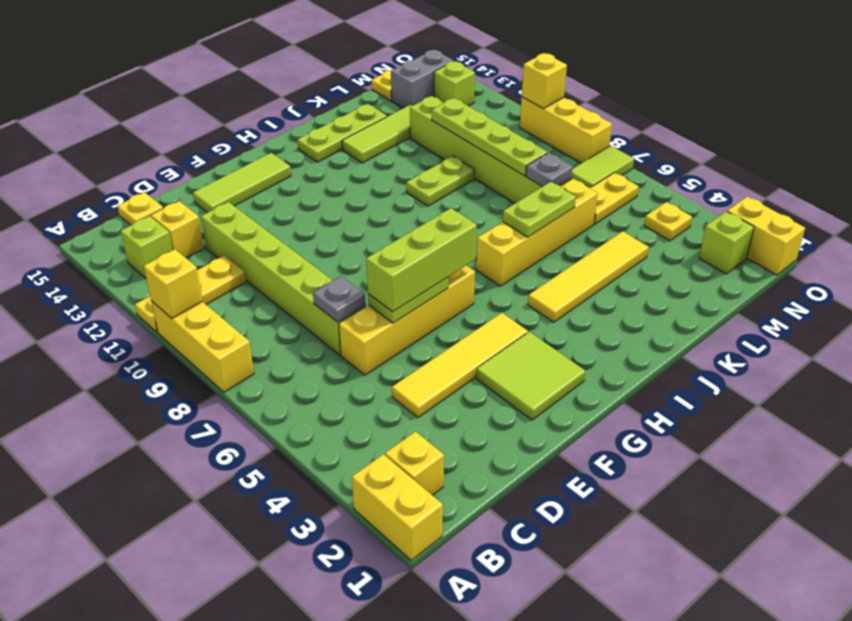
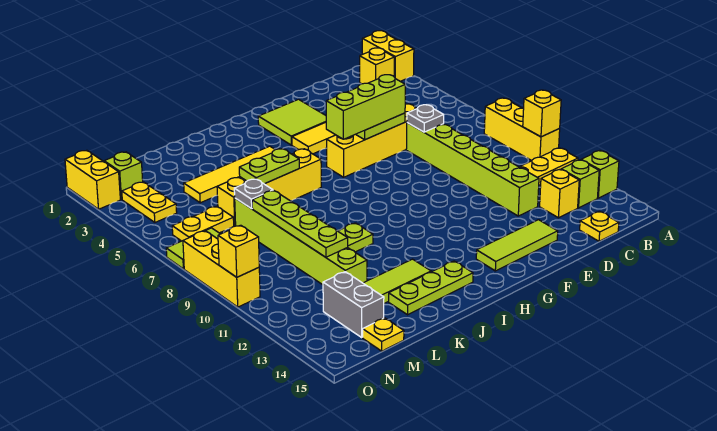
grey brick M14:N14 level 1 -> grey brick M13:M14 level 1
yellow plate N4 level 1 -> yellow plate N3:N4 level 1
lime brick N13 level 1 -> lime brick A13 level 1

